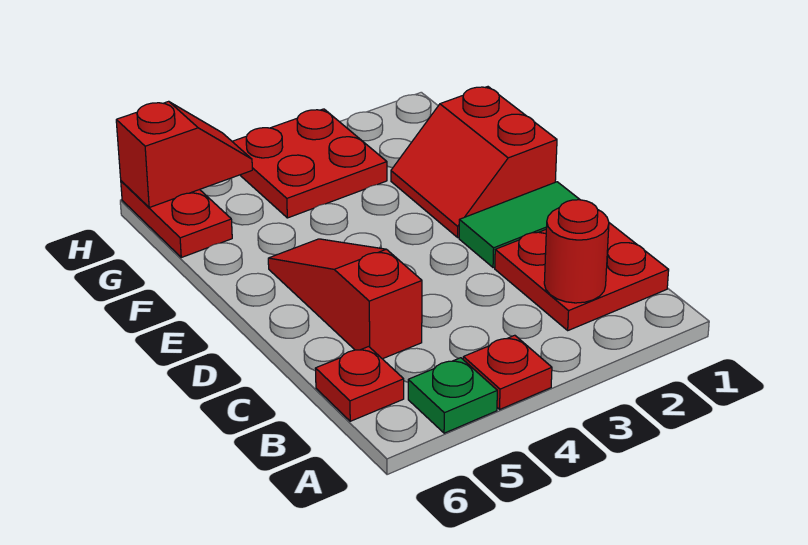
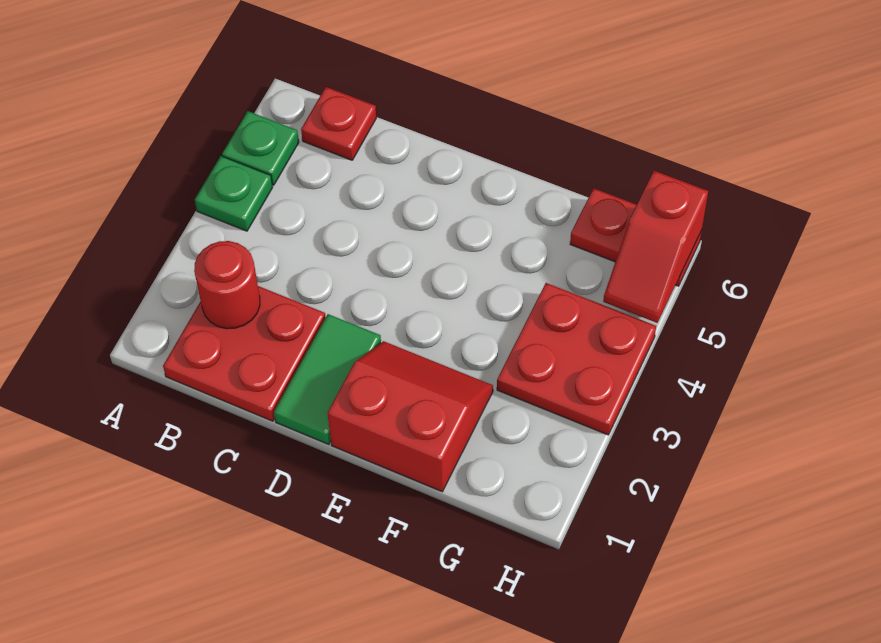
red plate A4 level 1 -> green plate A4 level 1
red slope C5:E5 level 1 top C -> none

